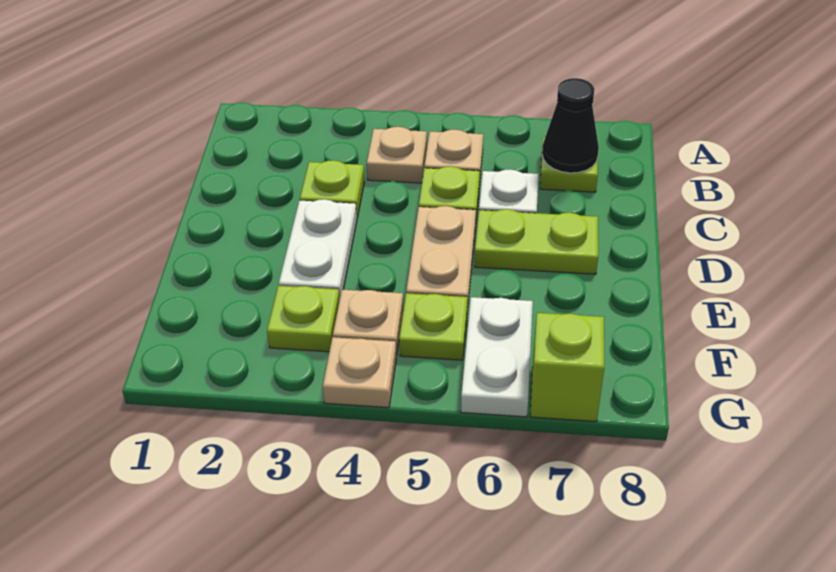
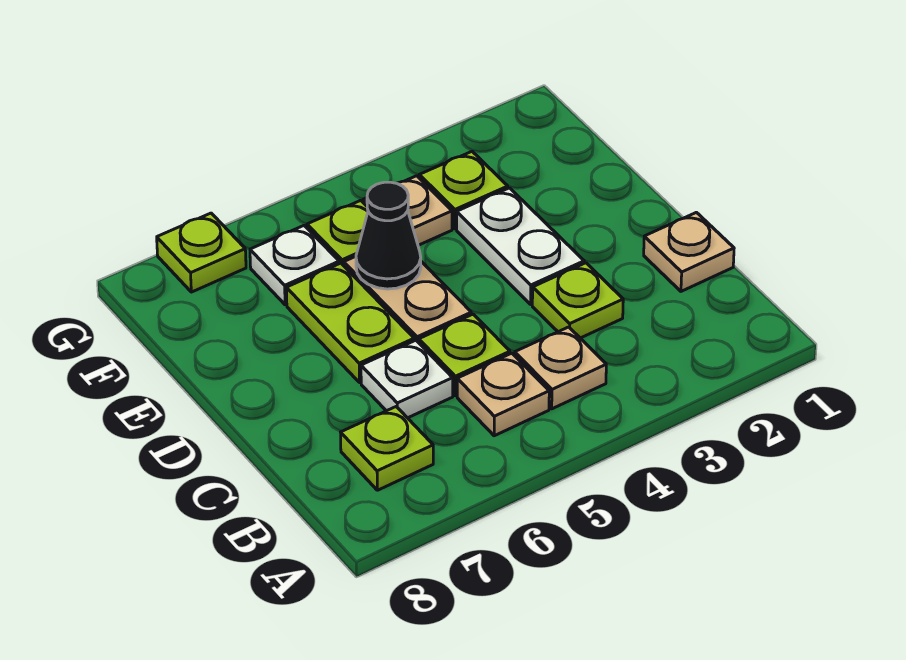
black cone B7 level 2 -> black cone E5 level 2
lime plate D6:D7 level 1 -> lime plate D6:E6 level 1
white plate F6:G6 level 1 -> white plate F6 level 1
tan plate G4 level 1 -> tan plate C1 level 1
lime brick G7 level 1 -> lime plate G7 level 1

